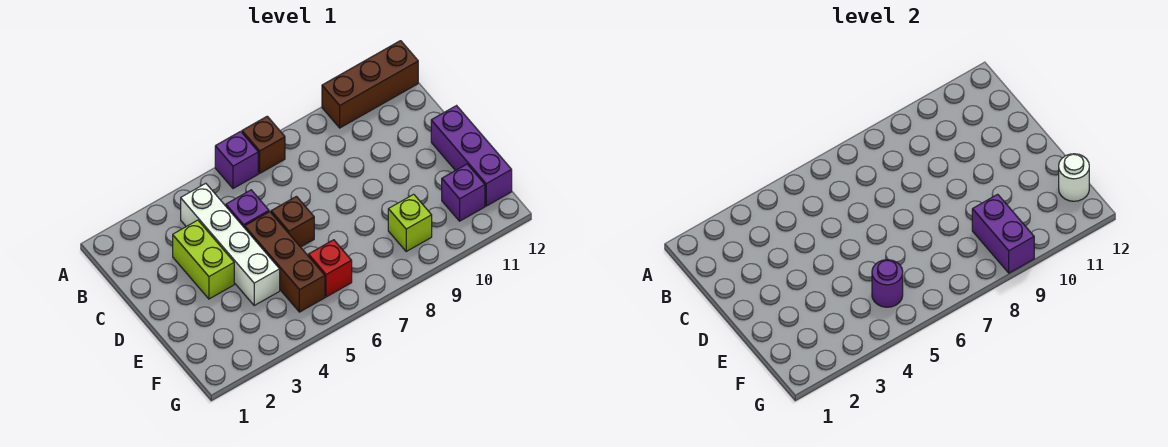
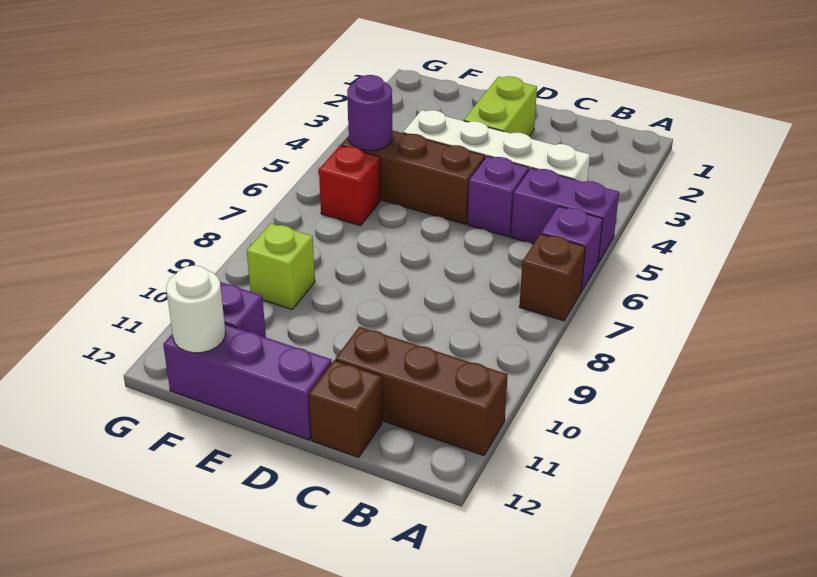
brown brick A10:A12 level 1 -> brown brick A11:C11 level 1
lime brick C3:D3 level 1 -> lime brick D2:D3 level 1
brown brick D6 level 1 -> brown brick C12 level 1
purple brick F9:G9 level 2 -> purple brick A5:B5 level 1

